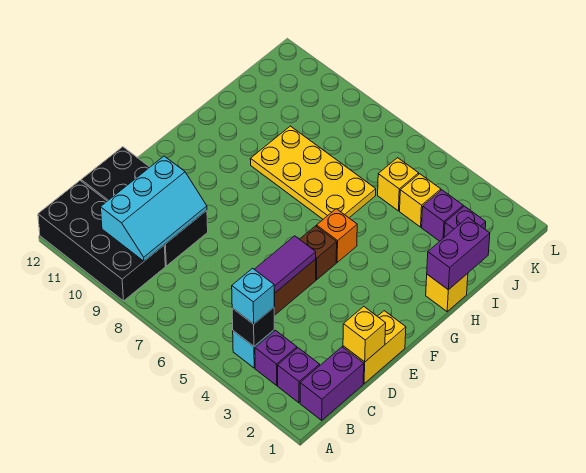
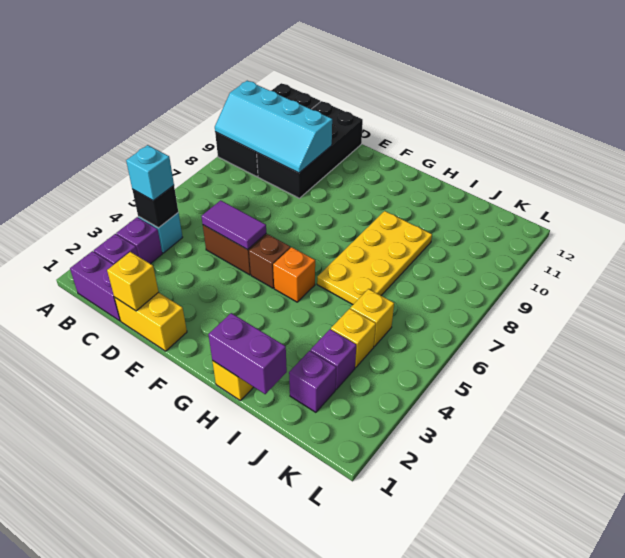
cyan slope B9:D10 level 2 top 10 -> cyan slope A9:D10 level 2 top 10

